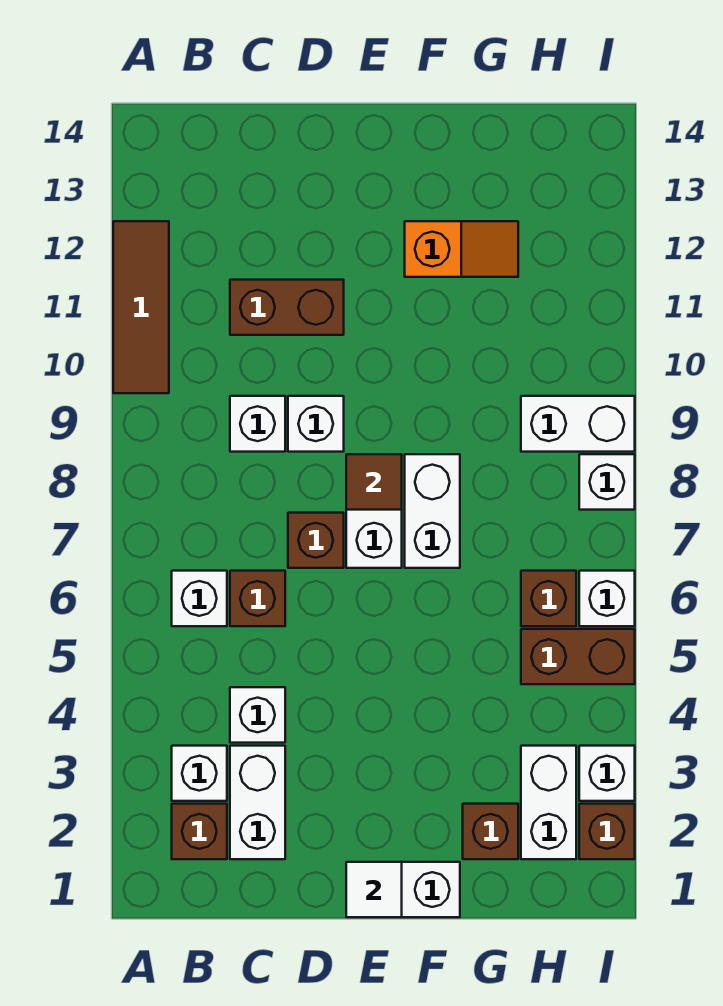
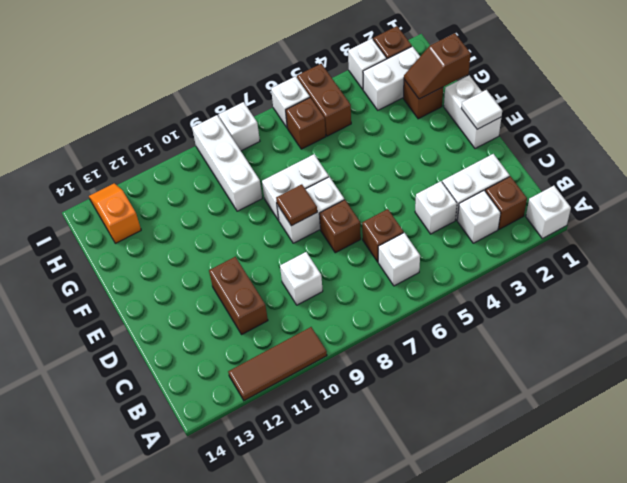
white brick D9 level 1 -> white brick A1 level 1
orange slope F12:G12 level 1 top F -> orange slope H13:I13 level 1 top H
none -> brown slope G1:G2 level 2 top 1
white brick H9:I9 level 1 -> white brick G9:I9 level 1

